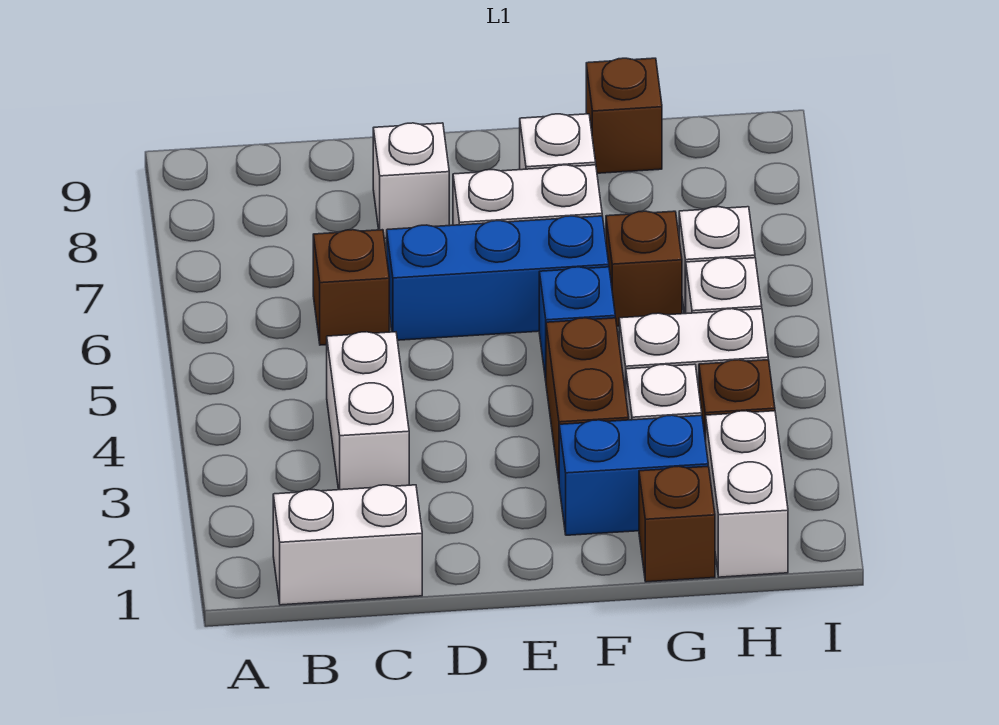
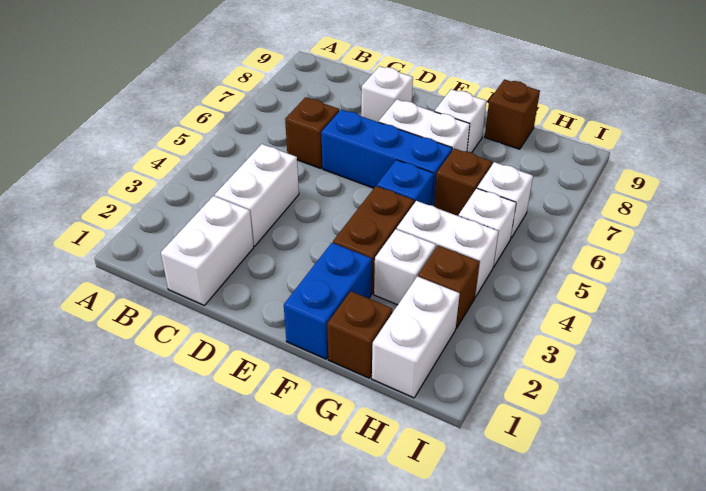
white brick B1:C1 level 1 -> white brick C1:C2 level 1
blue brick F2:G2 level 1 -> blue brick F1:F2 level 1

